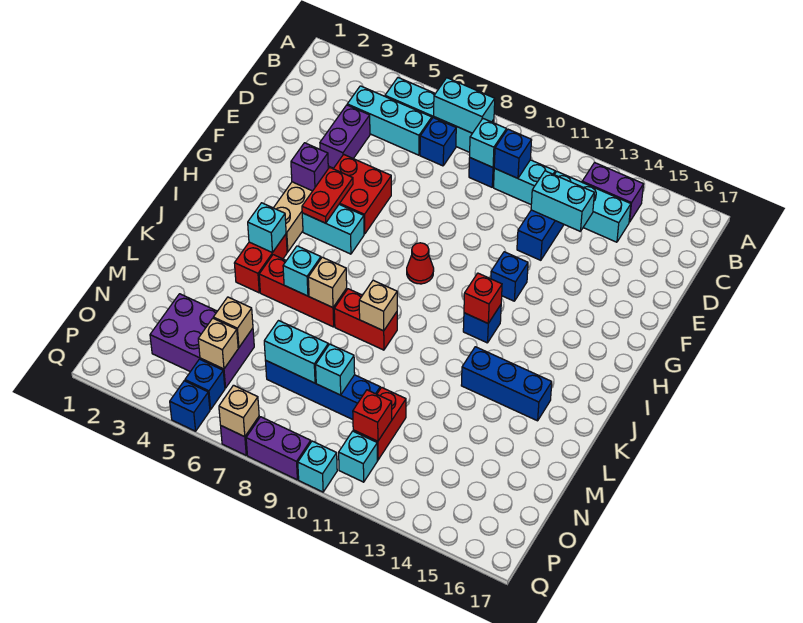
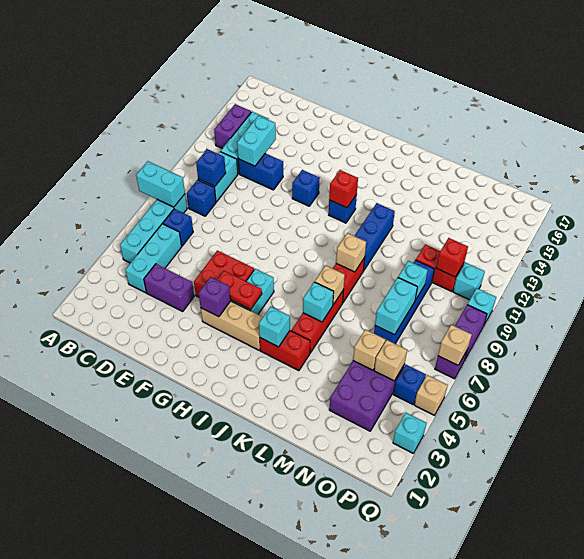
cyan brick B7:B8 level 2 -> cyan brick A8:B8 level 2
cyan brick C9 level 2 -> cyan brick Q3 level 1
red cone H9 level 1 -> none
blue brick K13:K15 level 1 -> blue brick K10:K12 level 1
blue brick Q5 level 1 -> tan brick Q5 level 1

